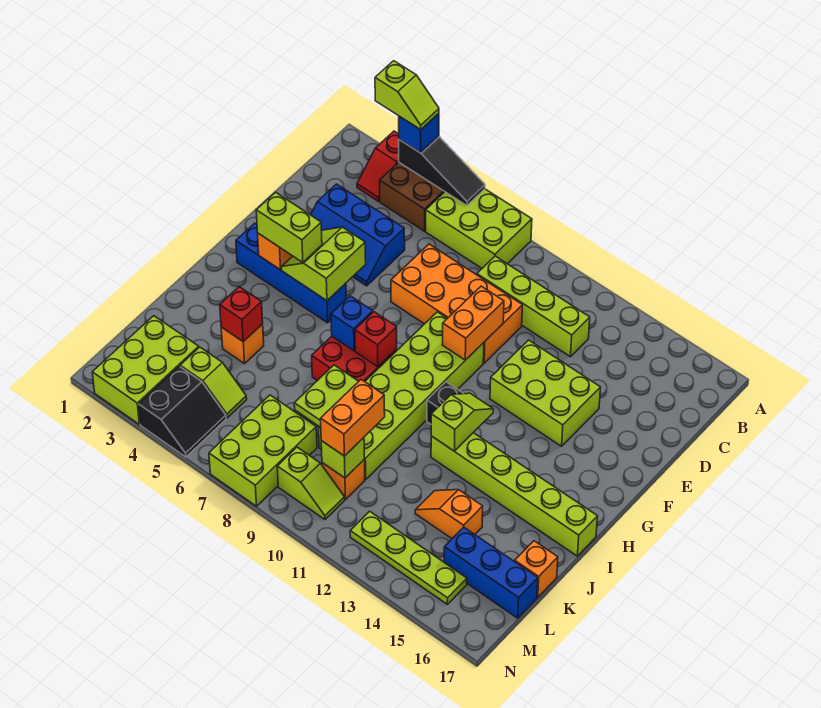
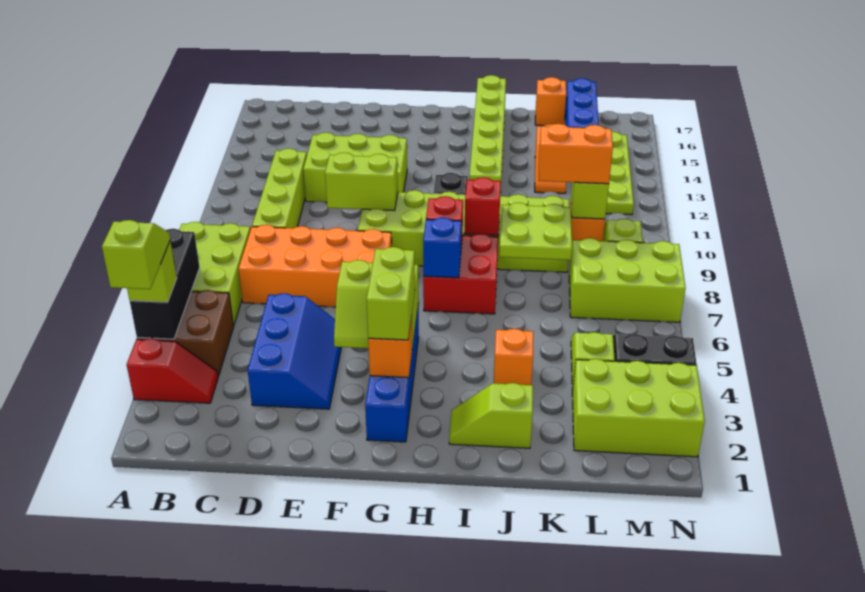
black slope A4:A6 level 2 top 4 -> black brick A4:A6 level 2
blue brick A4 level 3 -> lime brick A4 level 3
orange brick D7:E10 level 1 -> orange brick C7:F8 level 1
orange brick E10:F10 level 2 -> lime brick E10:F10 level 2
lime brick E12:F14 level 1 -> lime brick D12:F13 level 1
lime slope H12:I12 level 2 top I -> lime slope I2:J2 level 1 top J
red brick J4 level 2 -> red brick I9 level 2

